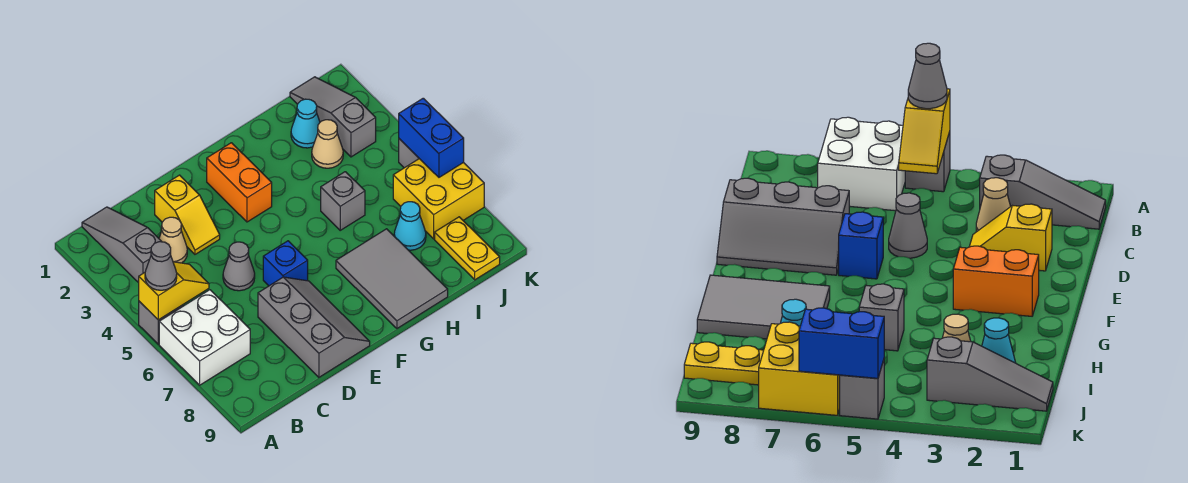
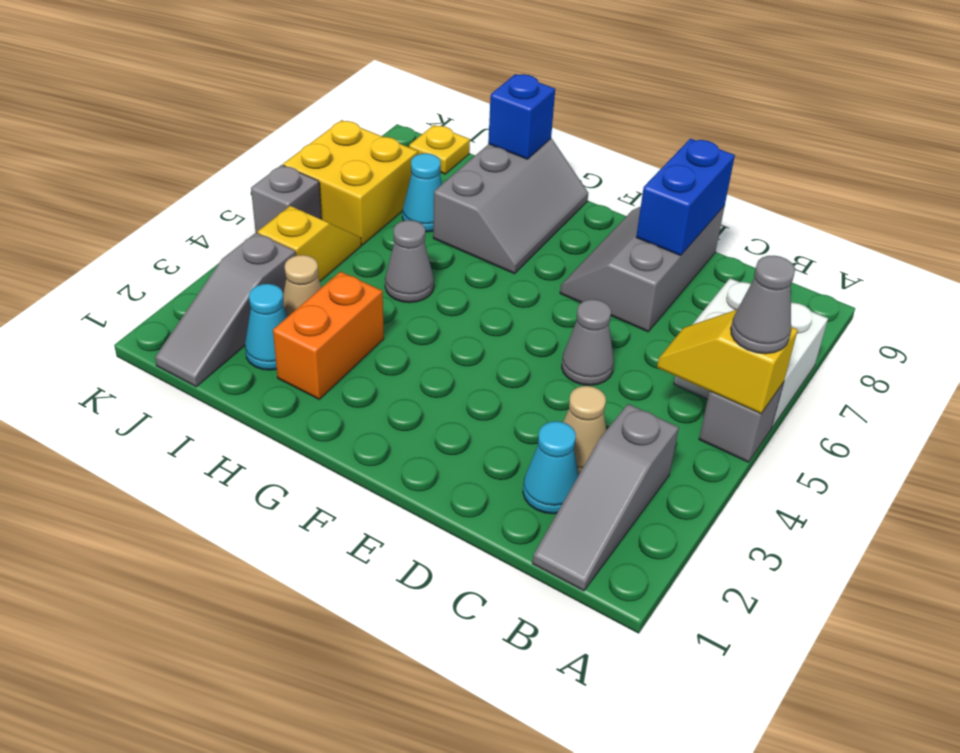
none -> cyan cone C2 level 1
yellow slope D2:D3 level 1 top 2 -> yellow slope J4:J5 level 1 top 4
blue brick E6 level 1 -> blue brick H9 level 2
orange brick F2:F3 level 1 -> orange brick H2:H3 level 1
grey tile G7:H9 level 1 -> grey slope G7:H9 level 1 top H
grey brick H5 level 1 -> grey cone H5 level 1
yellow plate J8:J9 level 1 -> yellow plate J9 level 1
blue brick K5:K6 level 2 -> blue brick D8:D9 level 2

